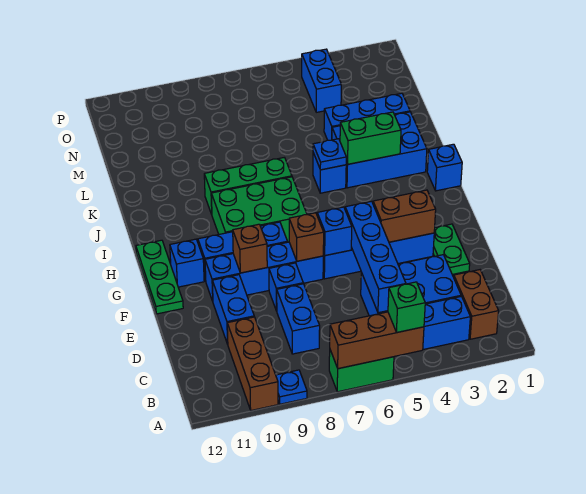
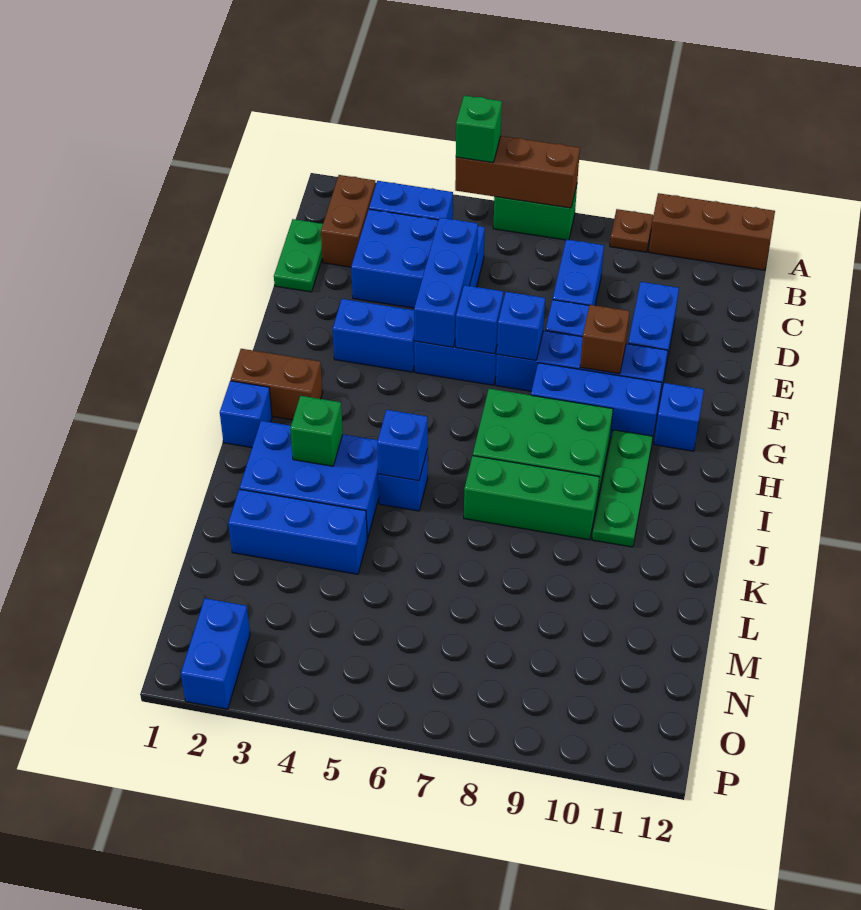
blue plate A9 level 1 -> brown plate A9 level 1
brown brick A10:C10 level 1 -> brown brick A10:A12 level 1
blue brick C5:F5 level 2 -> blue brick D5:F5 level 2
green plate E2:F2 level 1 -> green plate C1:D1 level 1
brown brick F3:F4 level 2 -> brown brick H1:H2 level 1
brown brick F7 level 2 -> blue brick F7 level 2
green plate F12:H12 level 1 -> green plate H10:J10 level 1
green brick J3:J4 level 2 -> green brick J3 level 2
blue plate J5 level 2 -> blue brick J5 level 2
blue brick N4:O4 level 1 -> blue brick O2:P2 level 1

